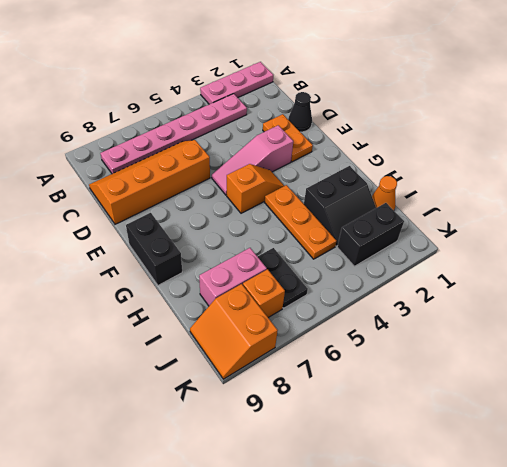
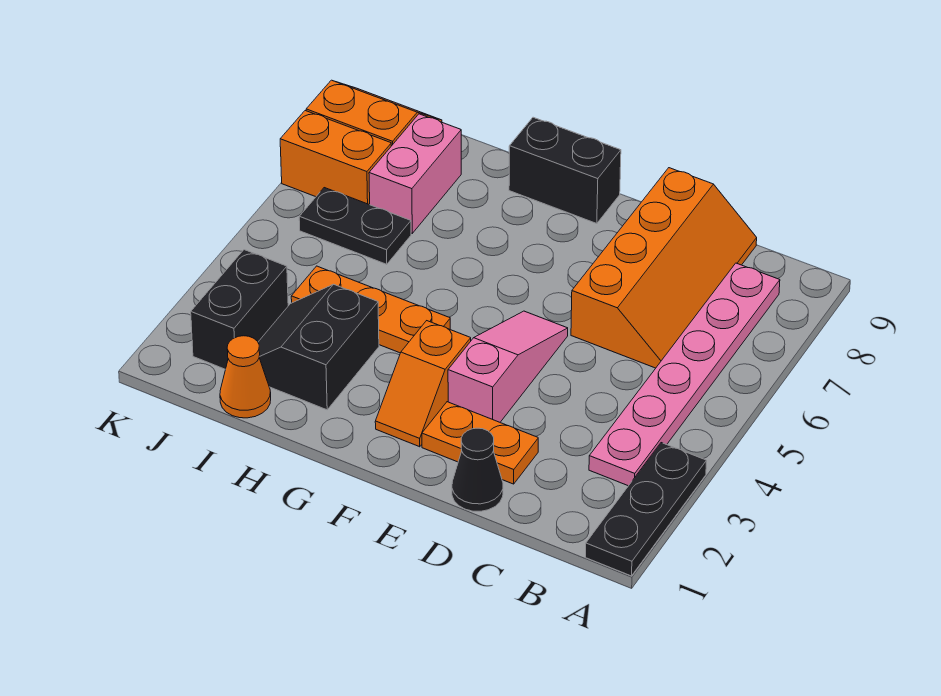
pink plate A1:A3 level 1 -> black plate A1:A3 level 1
orange slope F4:F5 level 1 top 5 -> orange slope F2:F3 level 1 top 3
orange brick J7 level 1 -> orange brick J7:K7 level 1

